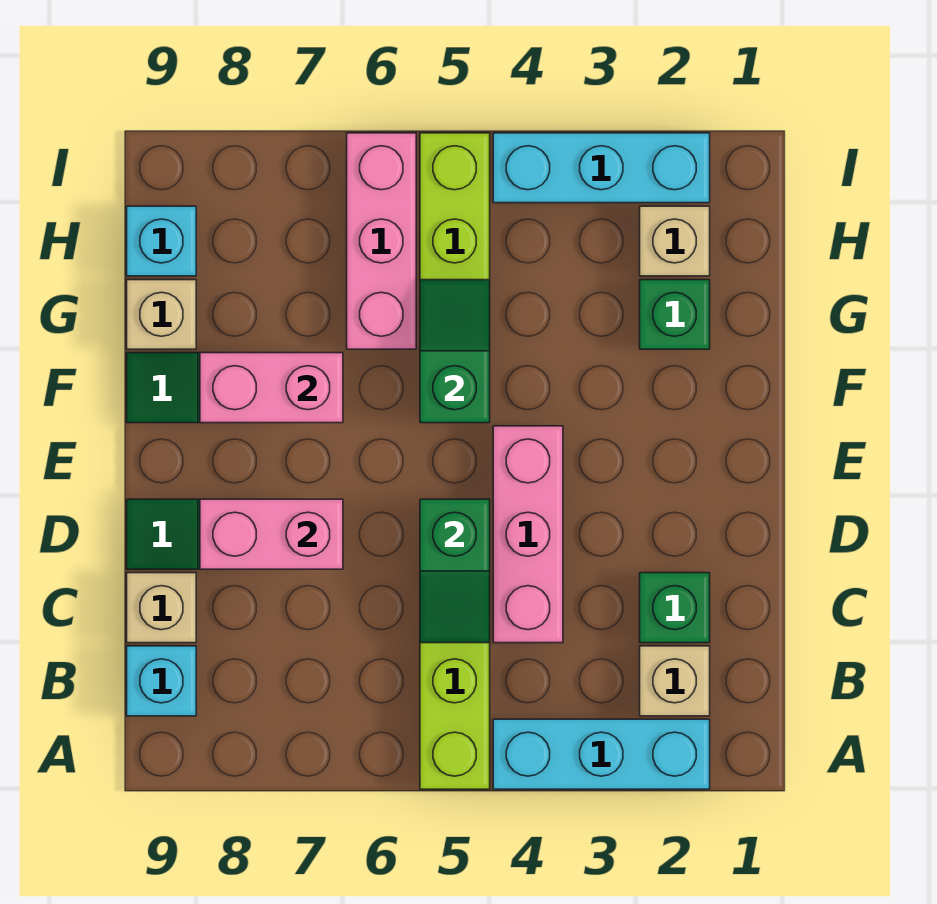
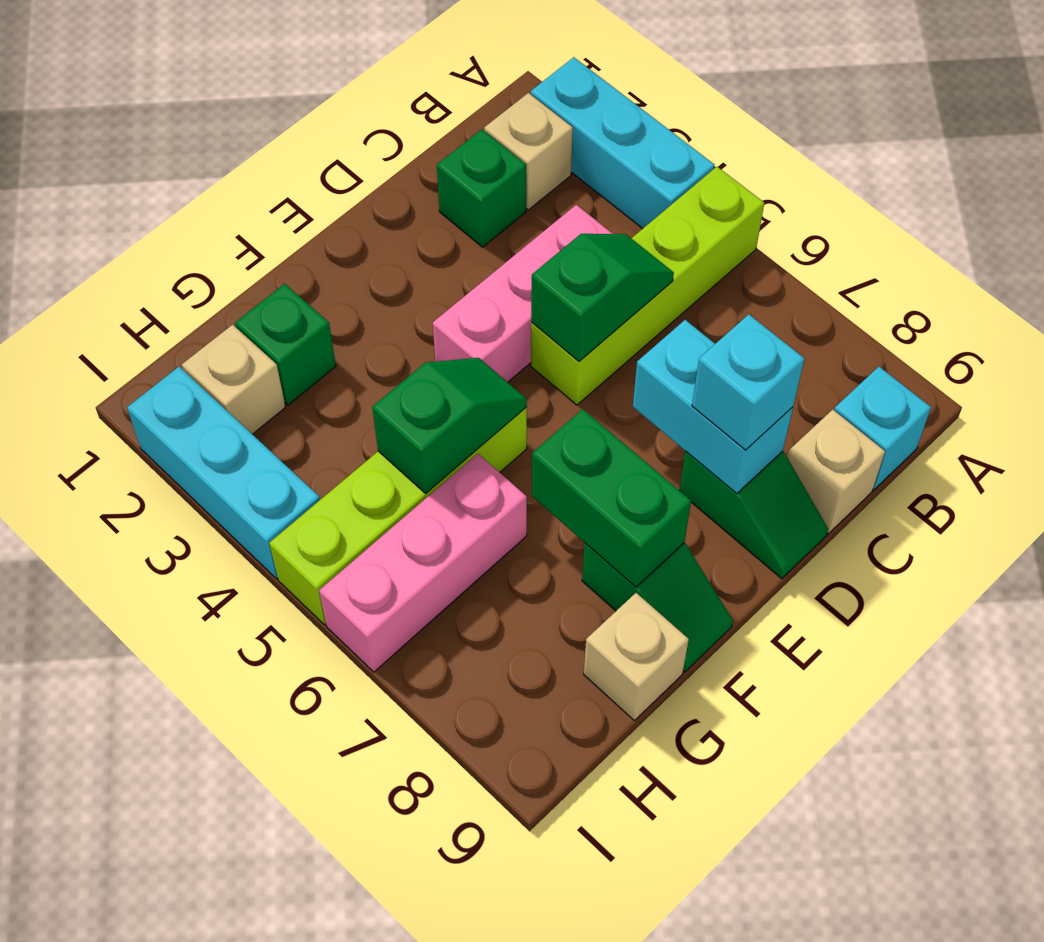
pink brick D7:D8 level 2 -> cyan brick D7:D8 level 2
green slope F5:G5 level 2 top F -> green slope F5:G5 level 2 top G
pink brick F7:F8 level 2 -> green brick F7:F8 level 2
cyan brick H9 level 1 -> cyan brick D8 level 3

